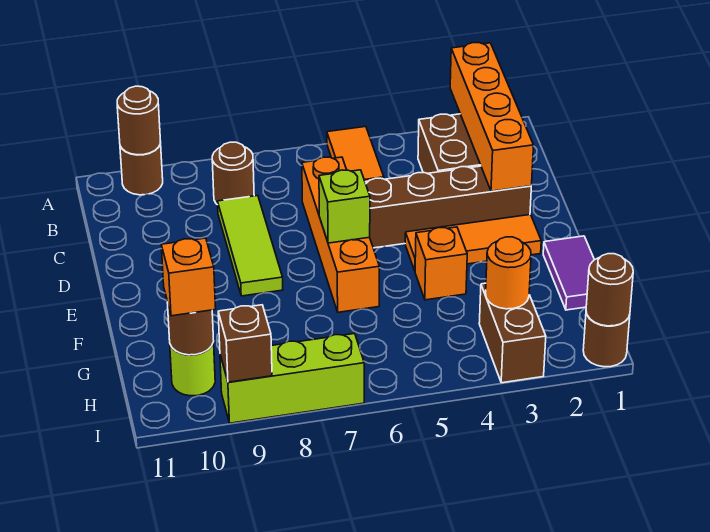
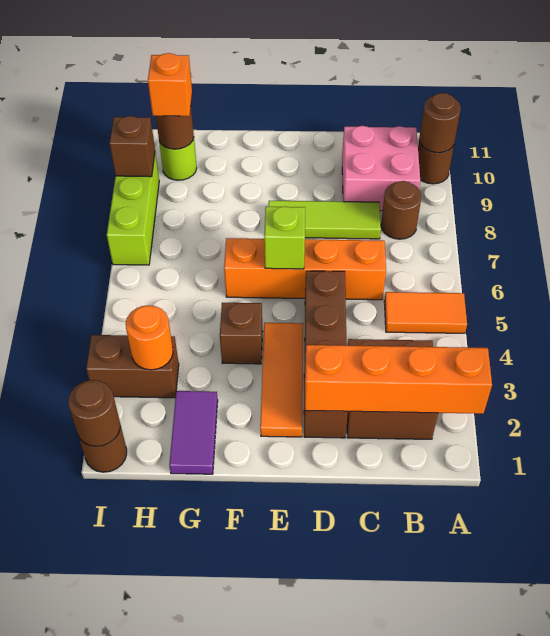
none -> pink brick B9:C10 level 1
purple tile F1:G1 level 1 -> purple tile G1:G2 level 1
orange brick F4 level 1 -> brown brick F4 level 1

